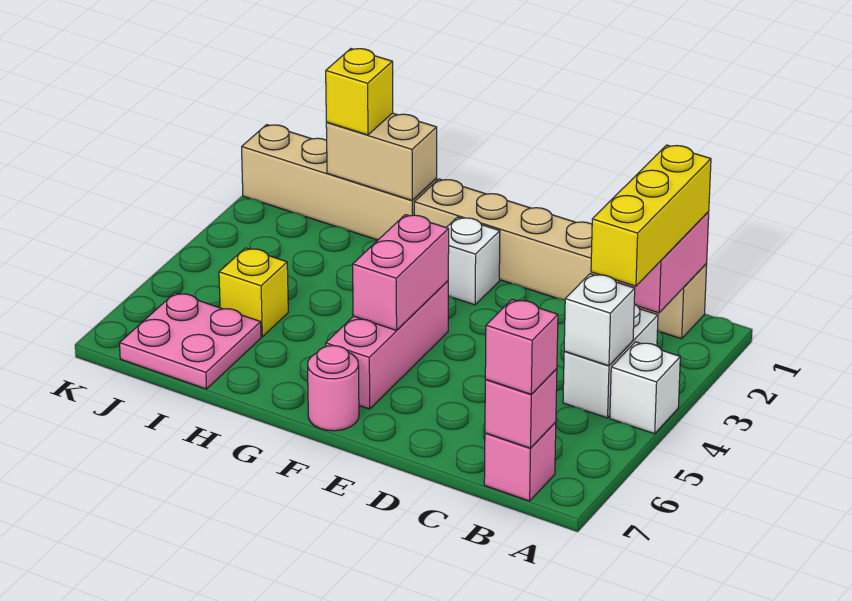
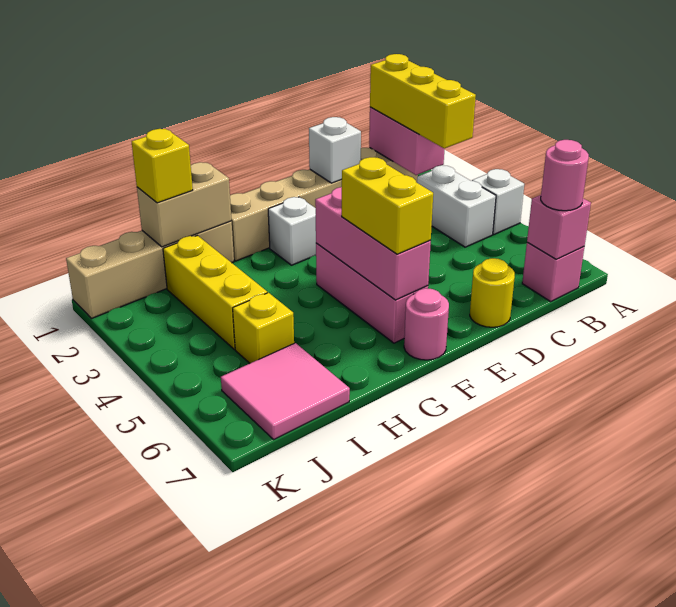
white brick B4 level 2 -> white brick D1 level 2
pink brick B7 level 3 -> pink round brick B7 level 3
none -> yellow round brick D7 level 1
pink brick F4:F5 level 2 -> pink brick F4:F6 level 2
none -> yellow brick F5:F6 level 3
none -> yellow brick I2:I4 level 1
pink plate I6:J7 level 1 -> pink tile I6:J7 level 1

